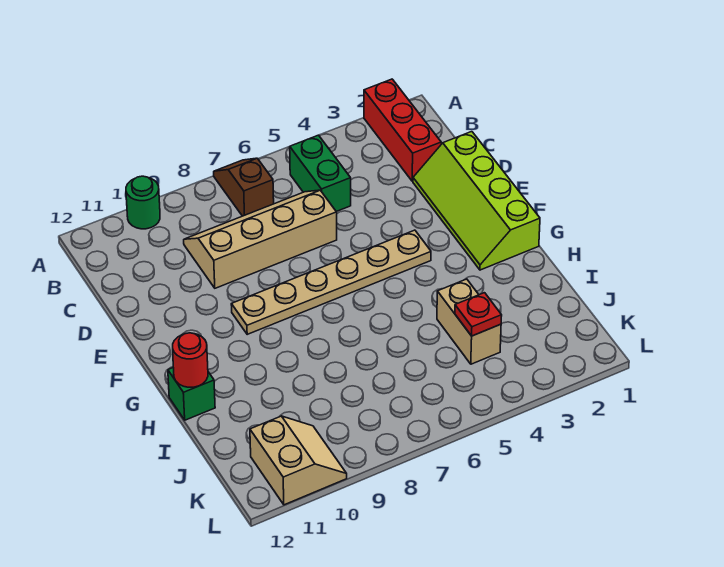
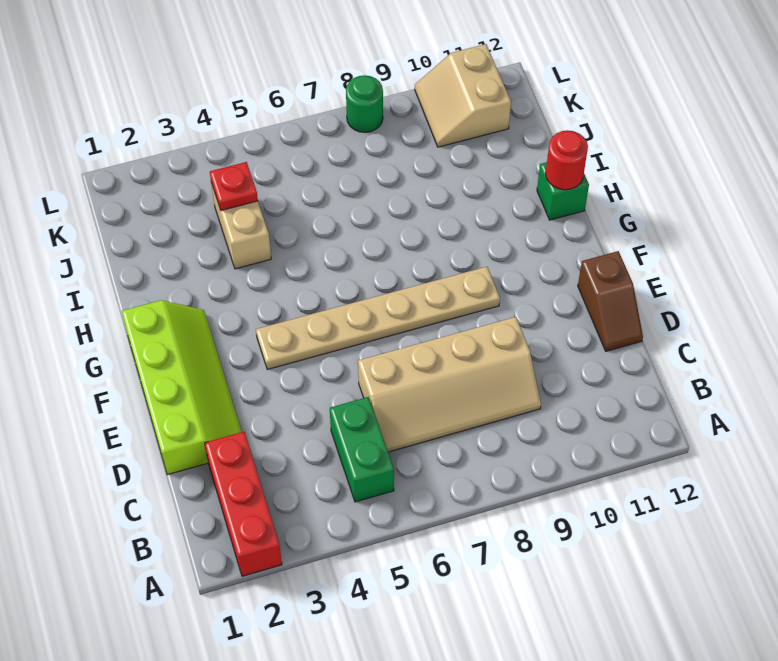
brown slope A7:B7 level 1 top B -> brown slope D12:E12 level 1 top E
green round brick A10 level 1 -> green round brick L8 level 1

